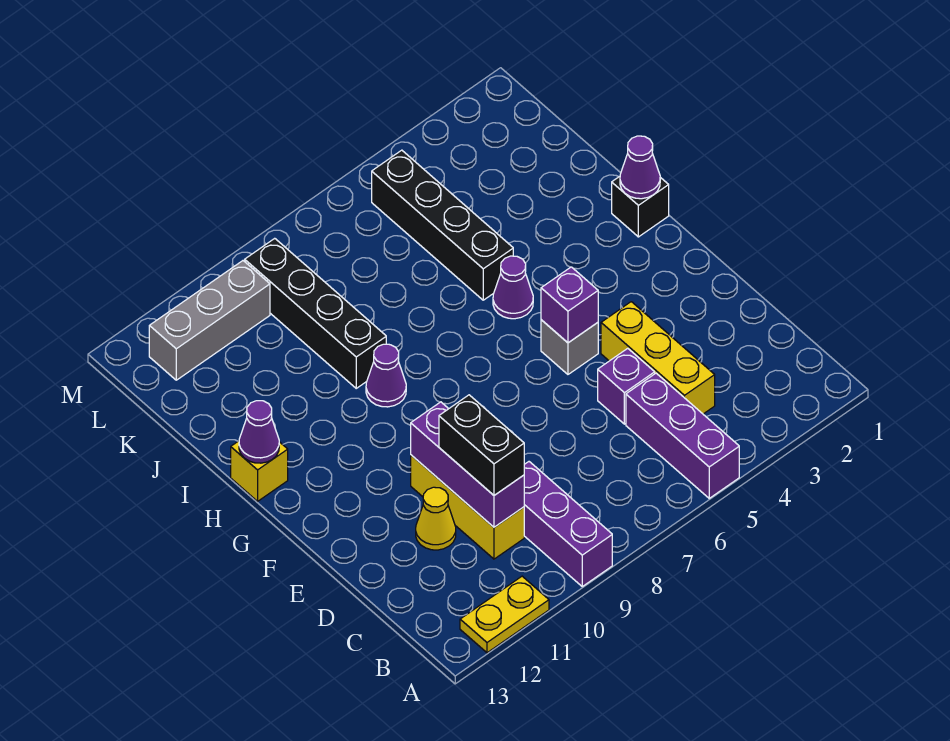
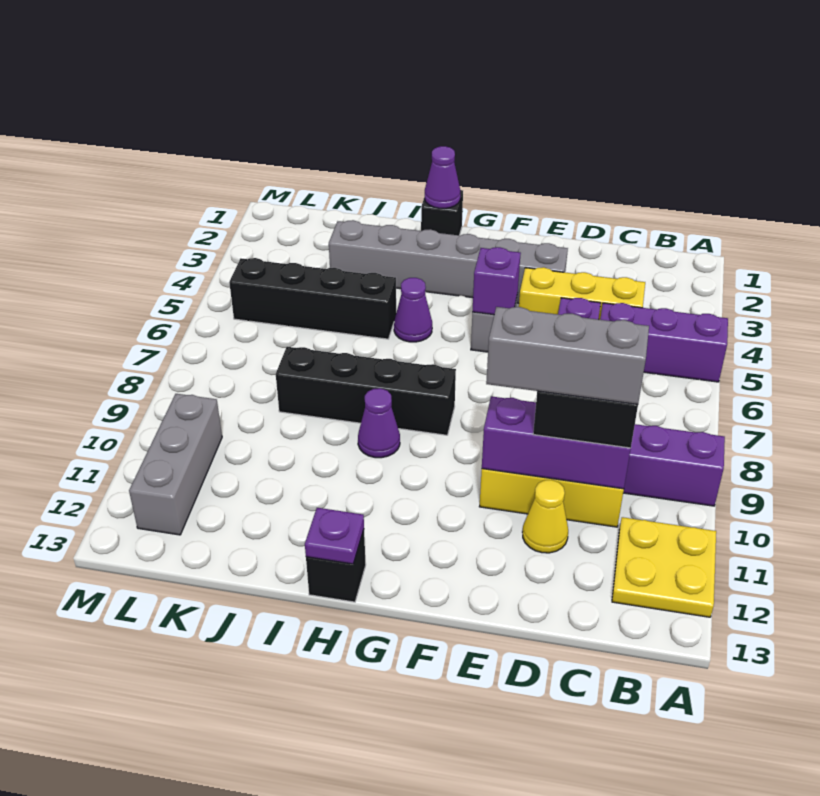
yellow plate A11:A12 level 1 -> yellow plate A11:B12 level 1
none -> grey brick C10:E10 level 4
none -> grey brick E3:J3 level 1
yellow brick H13 level 1 -> black brick H13 level 1
purple cone H13 level 2 -> purple plate H13 level 2
black brick I9:L9 level 1 -> black brick G8:J8 level 1

